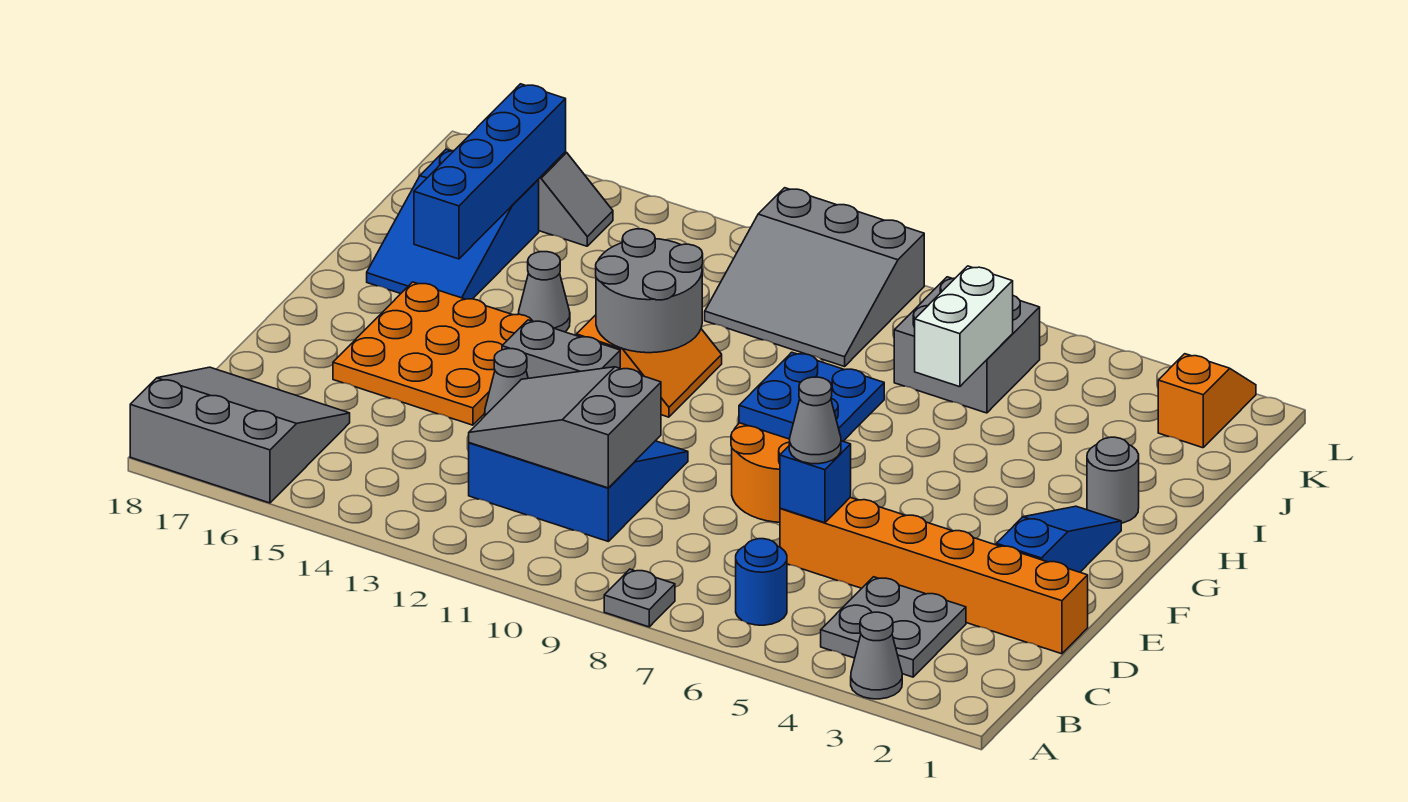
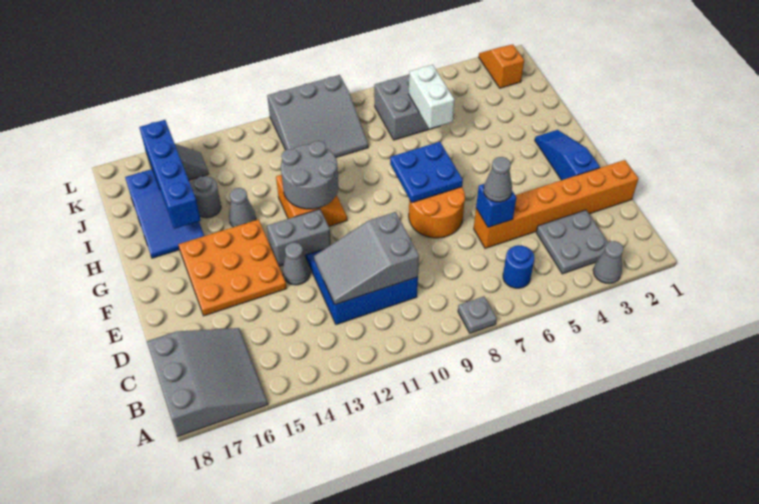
grey slope A16:C18 level 1 top A -> grey slope A16:C18 level 1 top 18
grey round brick H2 level 1 -> grey round brick I15 level 1

